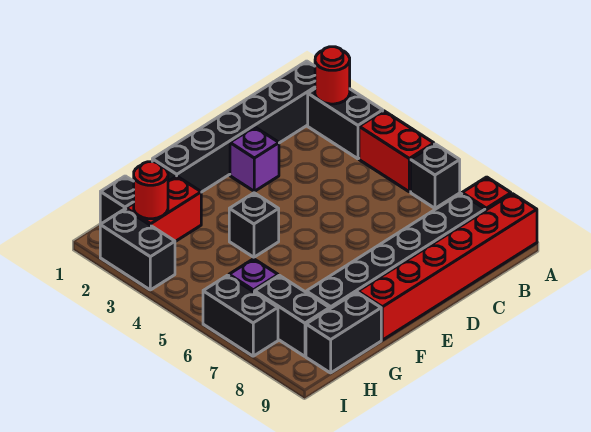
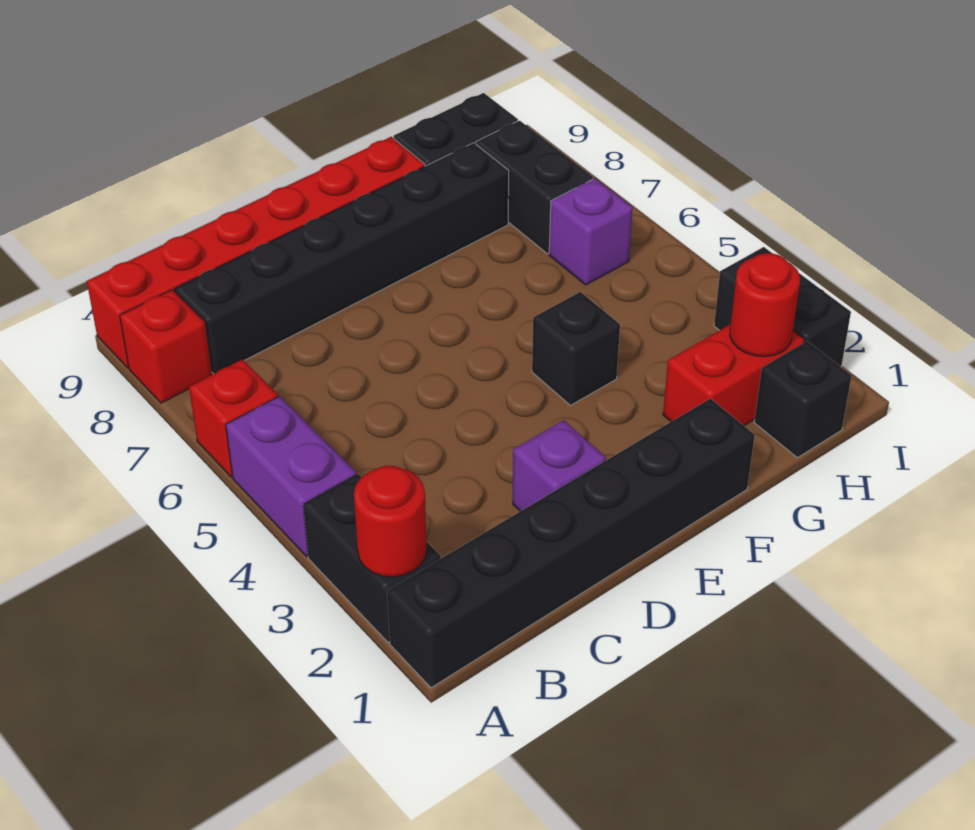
red brick A4:A5 level 1 -> purple brick A4:A5 level 1
black brick A6 level 1 -> red brick A6 level 1
black brick I6:I7 level 1 -> none

